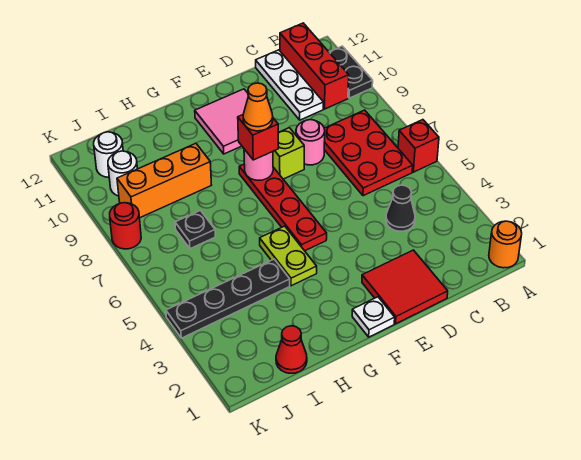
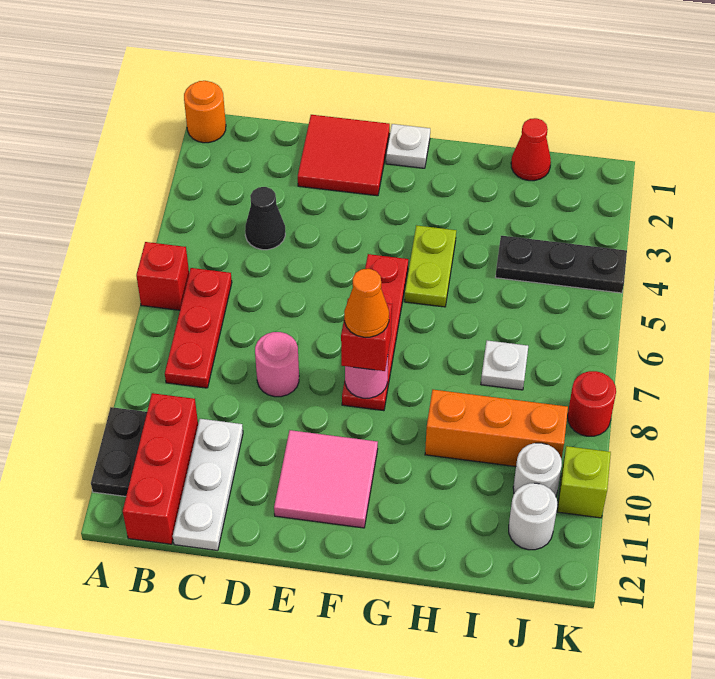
red plate B6:C8 level 1 -> red plate B6:B8 level 1
lime brick E8 level 1 -> lime brick K10 level 1
black plate H4:K4 level 1 -> black plate I4:K4 level 1
black plate I7 level 1 -> white plate I7 level 1

